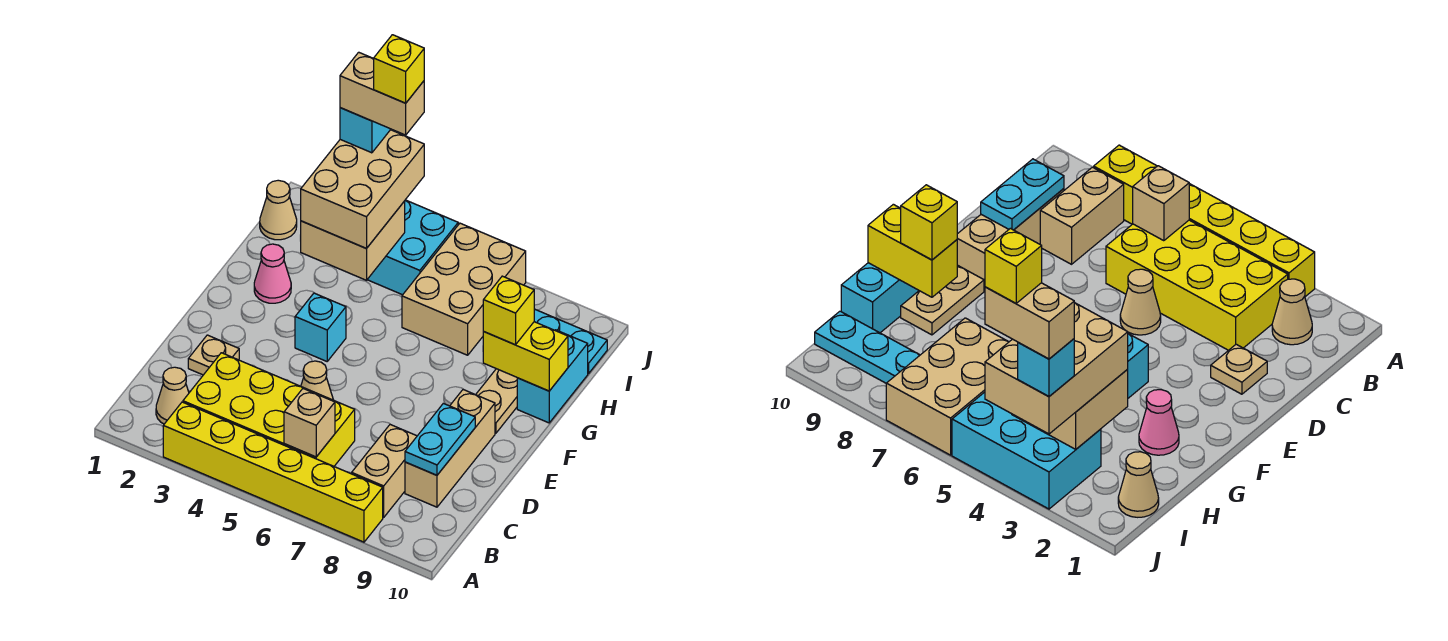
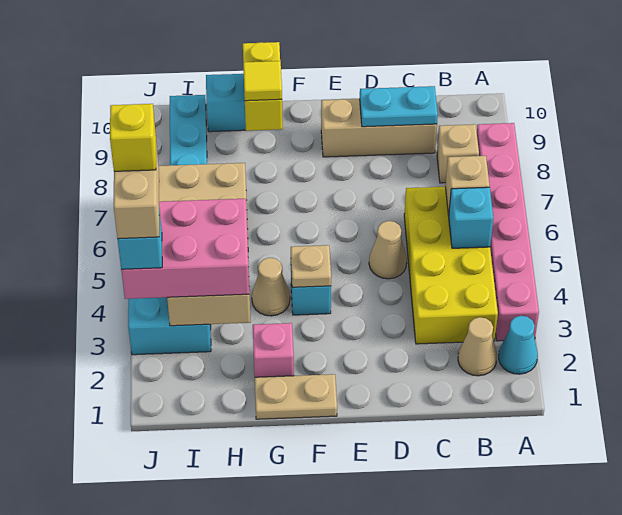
none -> cyan cone A2 level 1
yellow brick A3:A8 level 1 -> pink brick A3:A8 level 1
none -> cyan brick B5 level 2
tan brick B8:C8 level 1 -> tan brick B8 level 1
tan plate D2 level 1 -> tan plate F4 level 2
tan plate F9:G9 level 1 -> tan plate F1:G1 level 1
pink cone G2 level 1 -> pink brick G2 level 1
yellow brick G9 level 3 -> yellow tile G9 level 3
tan brick H3:J4 level 3 -> pink brick H3:J4 level 3
tan cone I1 level 1 -> tan cone G4 level 1

